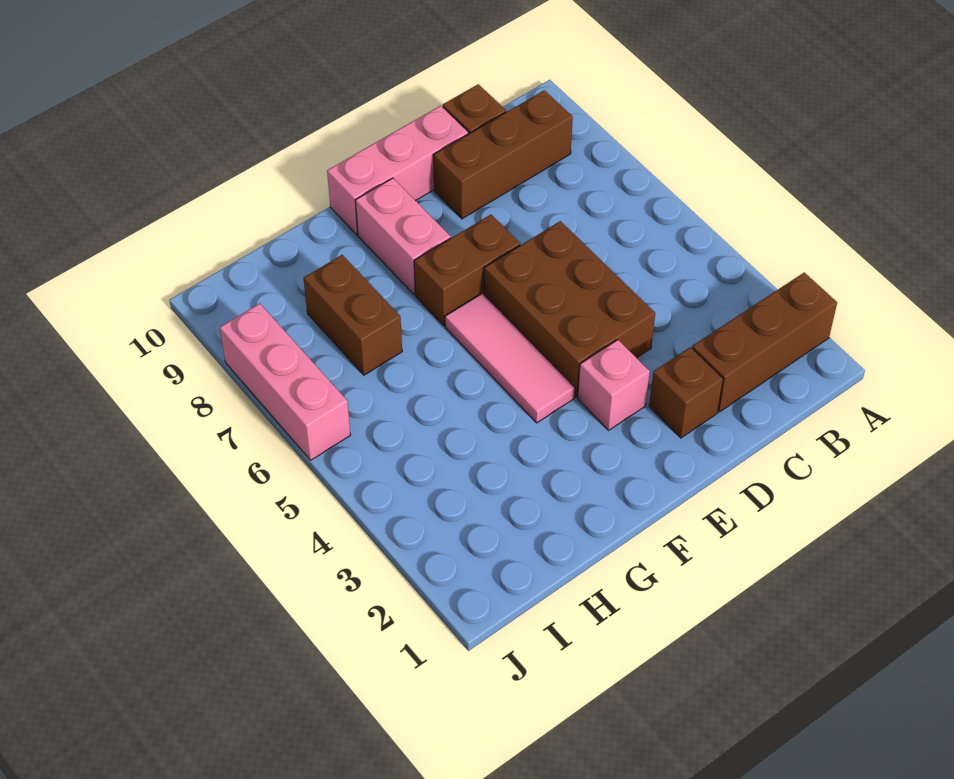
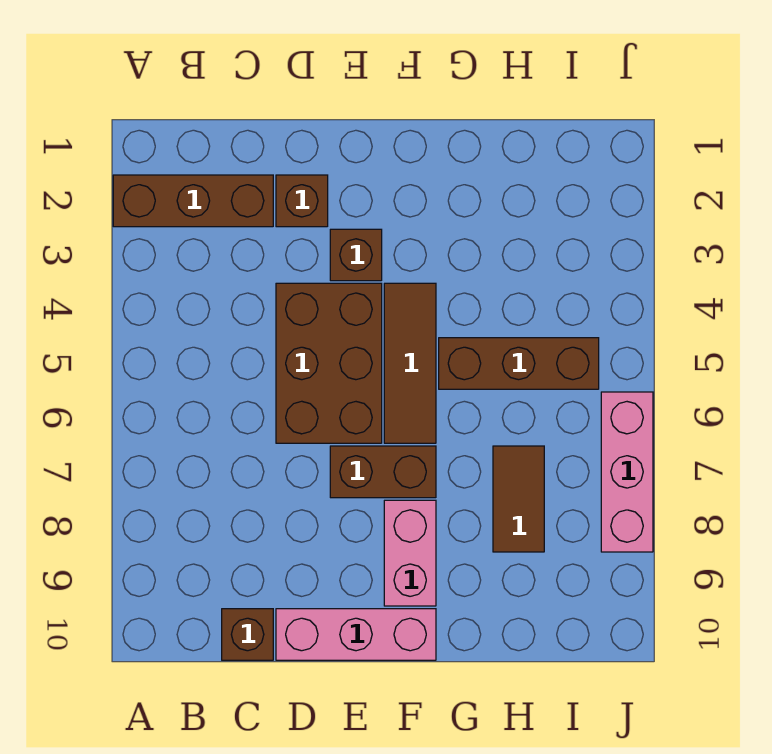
brown brick B9:D9 level 1 -> brown brick G5:I5 level 1
pink brick E3 level 1 -> brown brick E3 level 1
pink tile F4:F6 level 1 -> brown tile F4:F6 level 1
brown brick H7:H8 level 1 -> brown tile H7:H8 level 1

